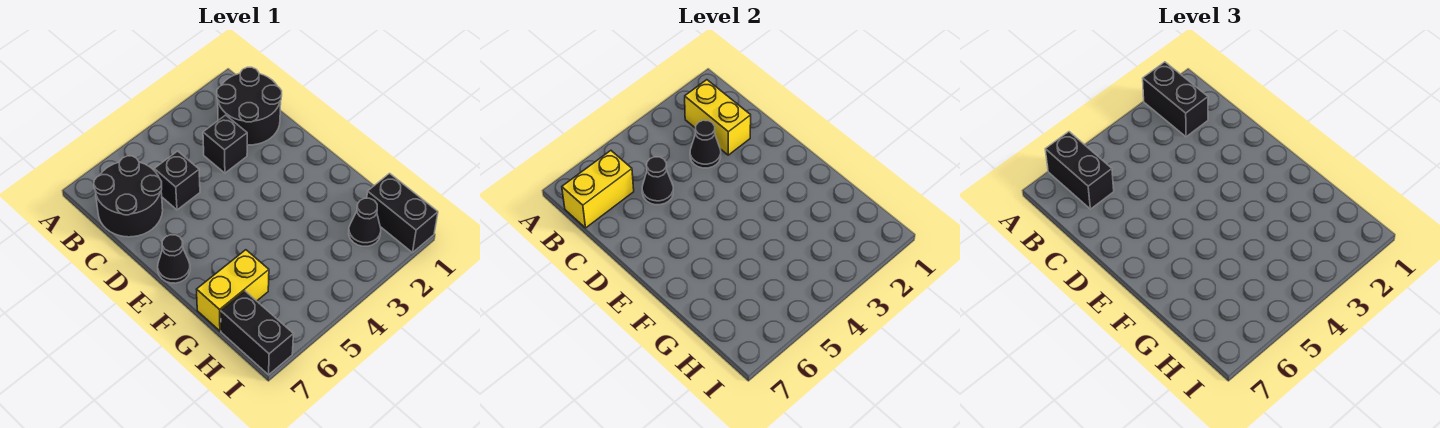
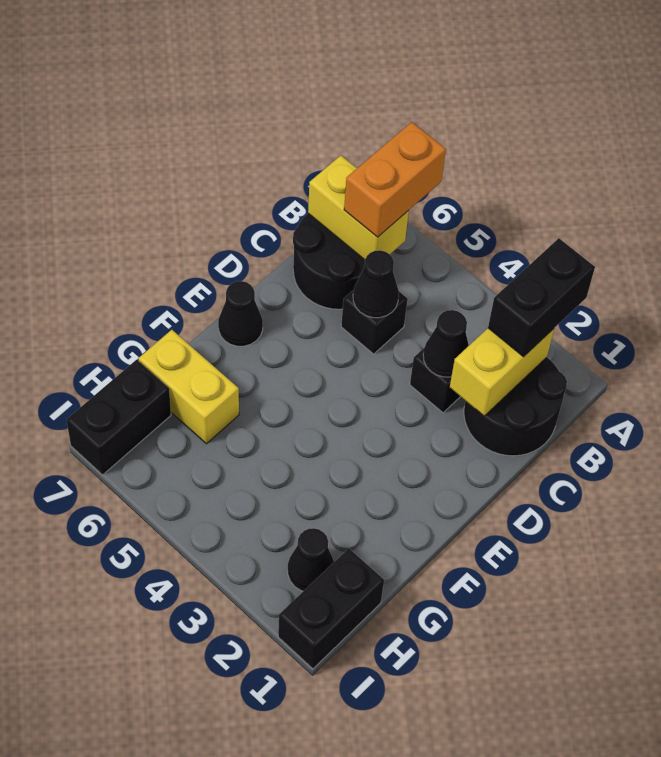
black brick A6:B6 level 3 -> orange brick A6:B6 level 3

